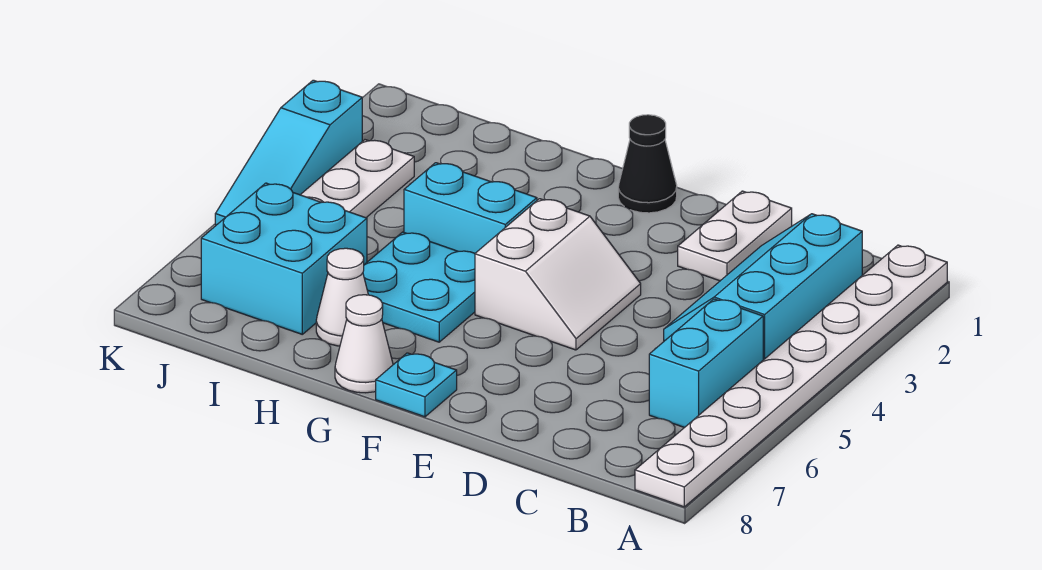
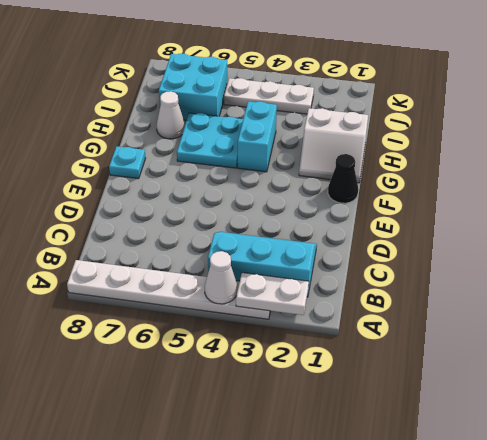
white plate A1:A8 level 1 -> white plate A3:A8 level 1
cyan brick B5:B6 level 1 -> none
white plate D1:D2 level 1 -> white plate A2:A3 level 2
white slope E4:F5 level 1 top F -> white slope G1:H2 level 1 top H
white cone G8 level 1 -> white cone A4 level 2
cyan slope K3:K5 level 1 top 3 -> none

